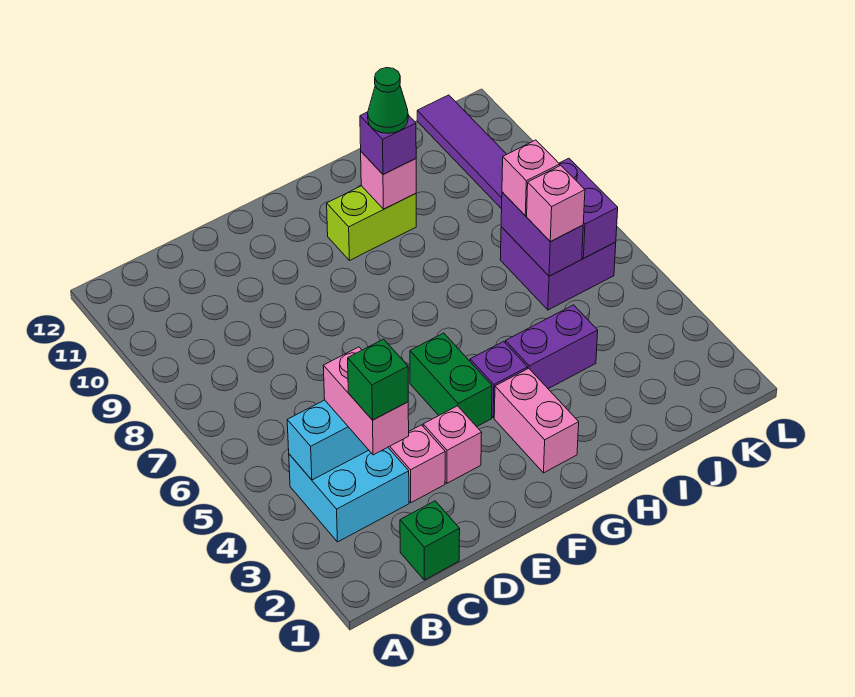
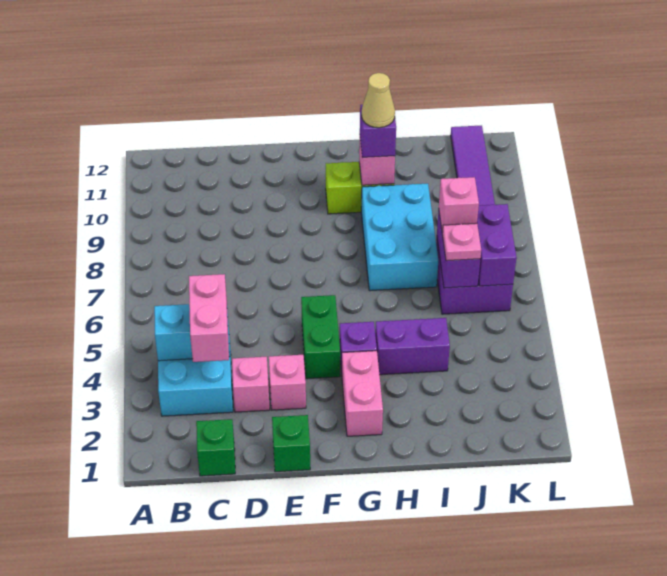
green brick C3 level 4 -> green brick E1 level 1
none -> cyan brick H7:I9 level 1
green cone H10 level 4 -> tan cone H10 level 4
pink brick J6 level 3 -> pink plate J6 level 3

